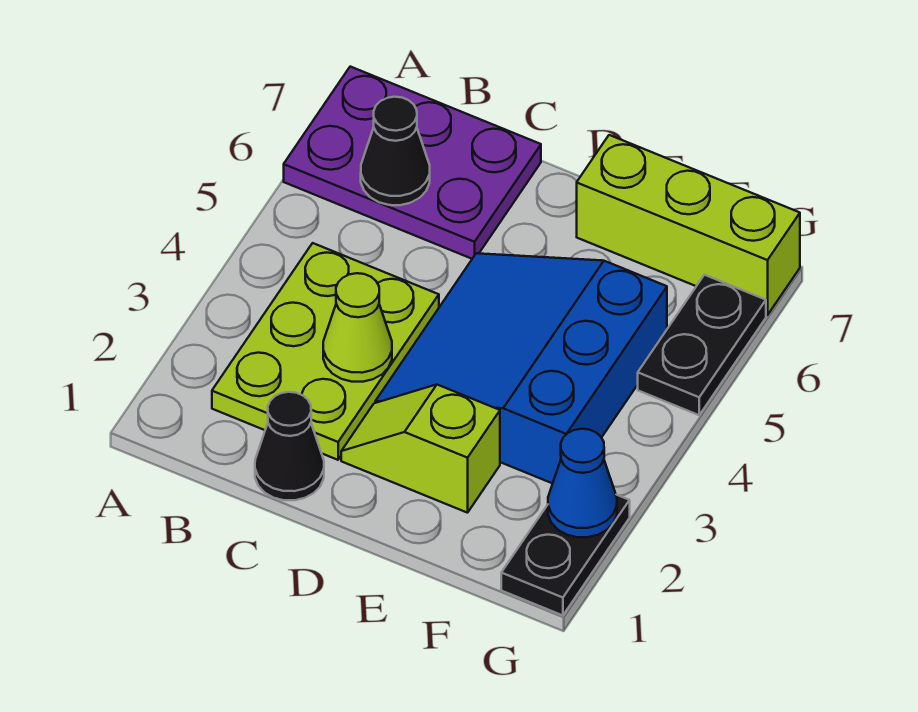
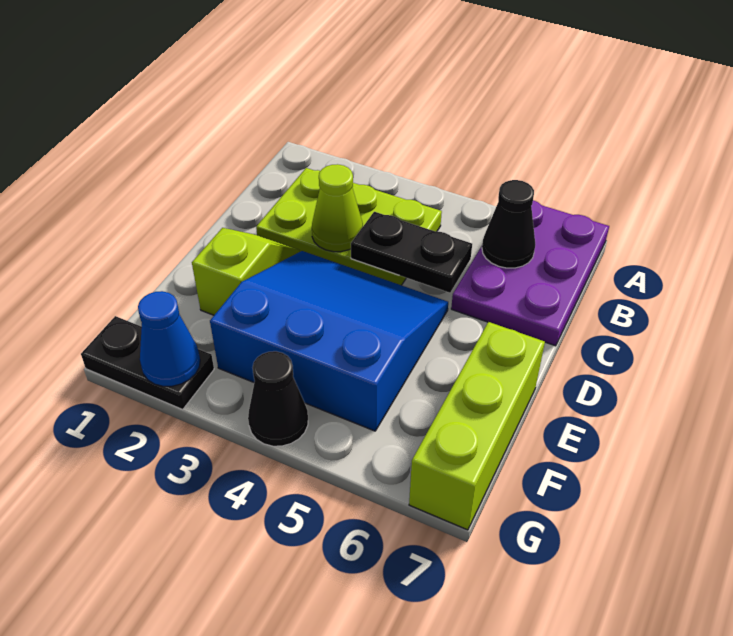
black cone C1 level 1 -> black cone G4 level 1
black plate G5:G6 level 1 -> black plate C4:C5 level 2

